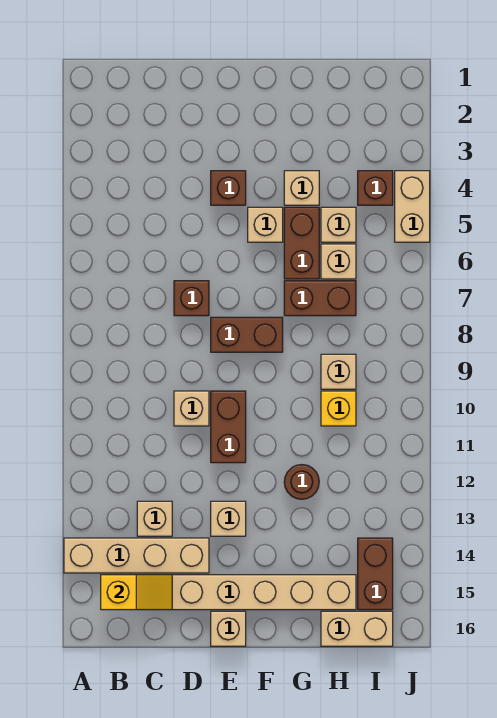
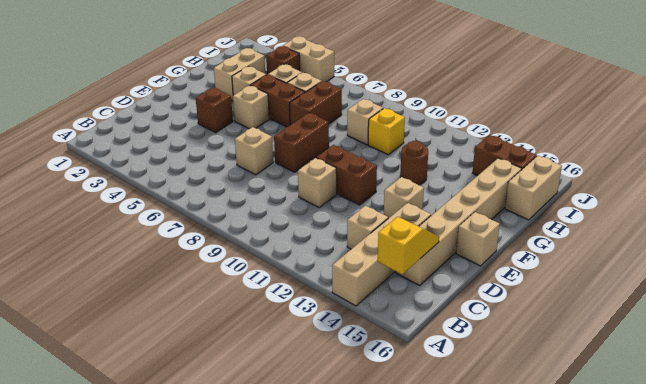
brown brick D7 level 1 -> tan brick D7 level 1
none -> tan brick G3:H3 level 1

